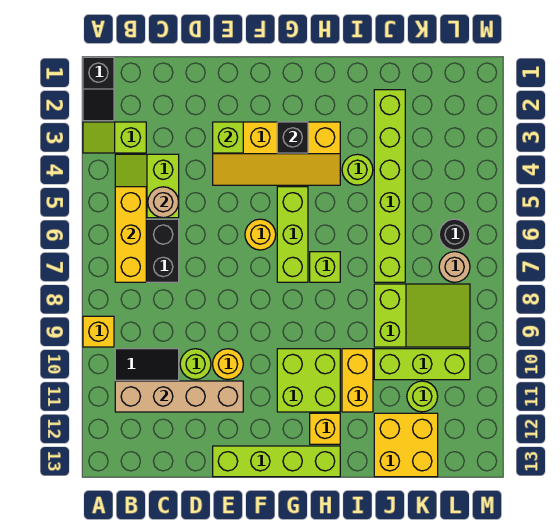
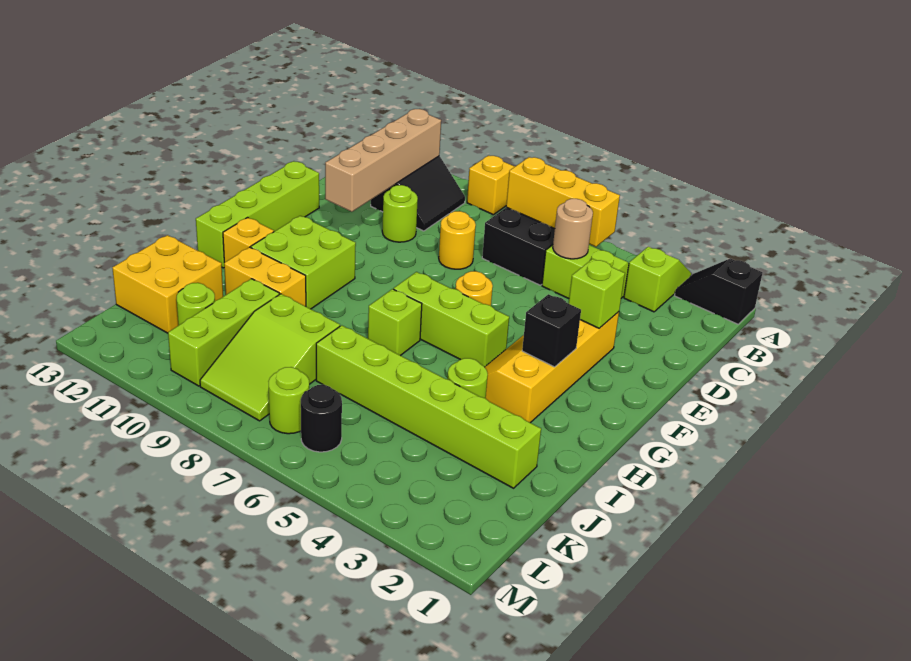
yellow round brick E10 level 1 -> yellow round brick D8 level 1
tan round brick L7 level 1 -> lime round brick L7 level 1

